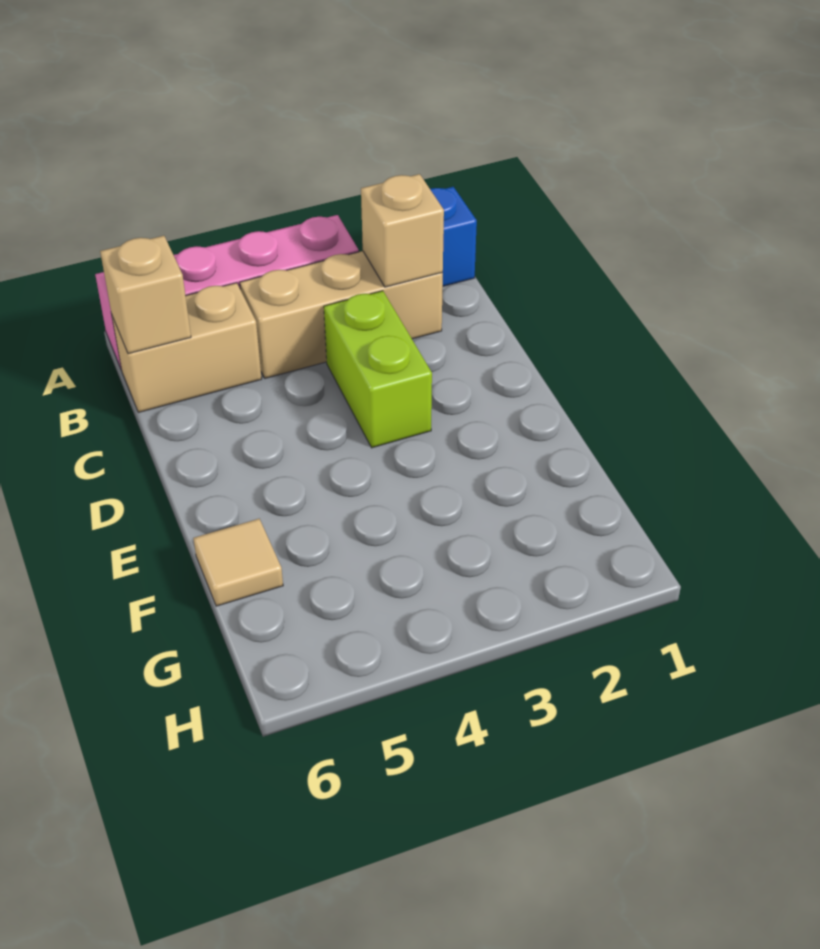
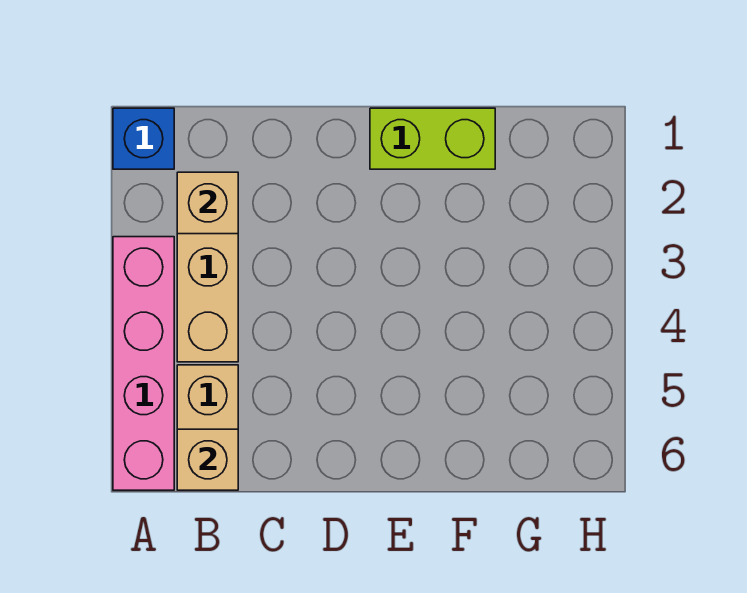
lime brick C3:D3 level 1 -> lime brick E1:F1 level 1
tan tile F6 level 1 -> none

